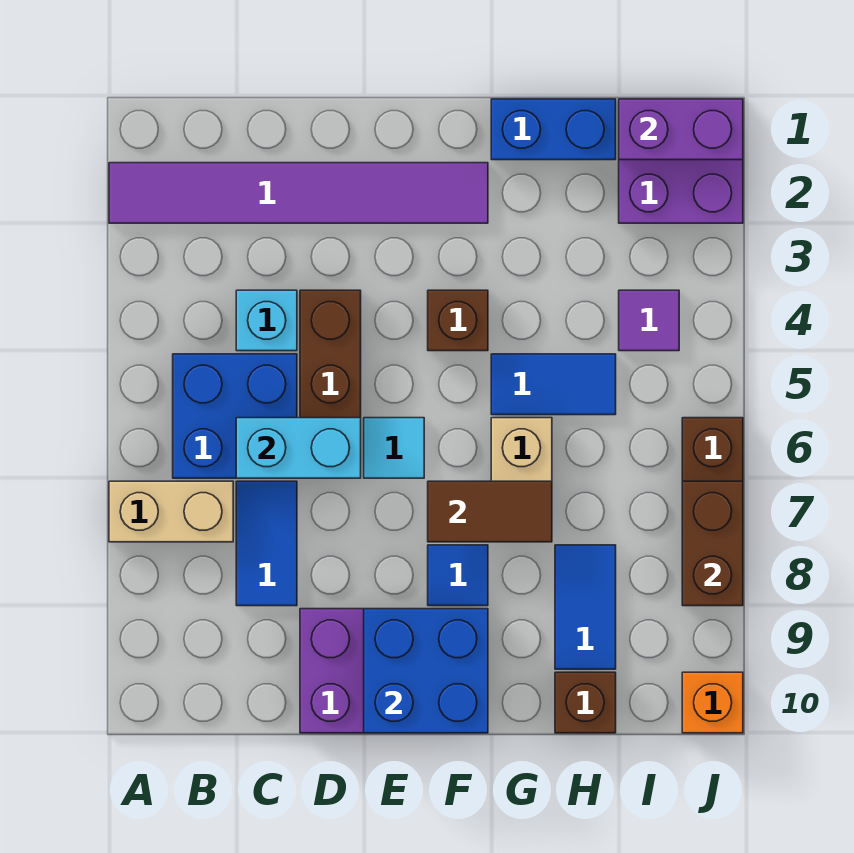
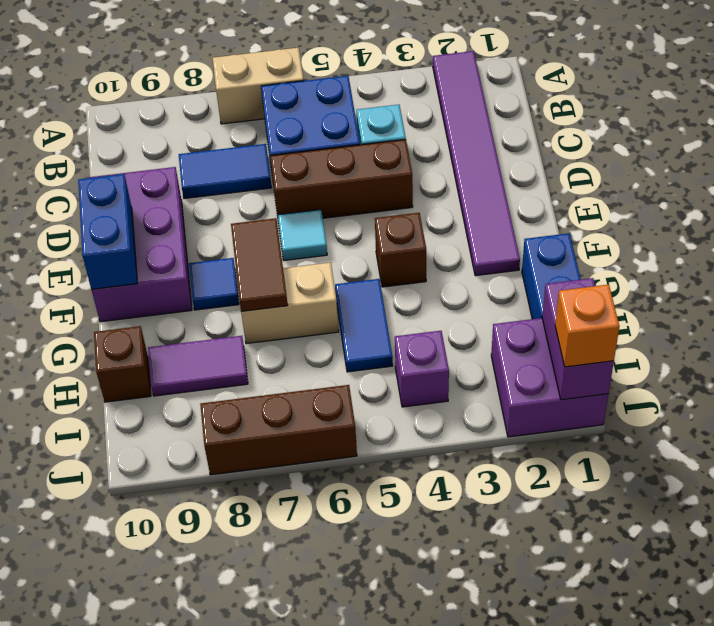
tan brick A7:B7 level 1 -> tan brick A6:A7 level 1
cyan brick C6:D6 level 2 -> none
blue brick E9:F10 level 2 -> blue brick E10:F10 level 2
blue tile H8:H9 level 1 -> purple tile H8:H9 level 1
purple tile I4 level 1 -> purple brick I4 level 1
brown brick J7:J8 level 2 -> none
orange brick J10 level 1 -> orange brick J1 level 3

